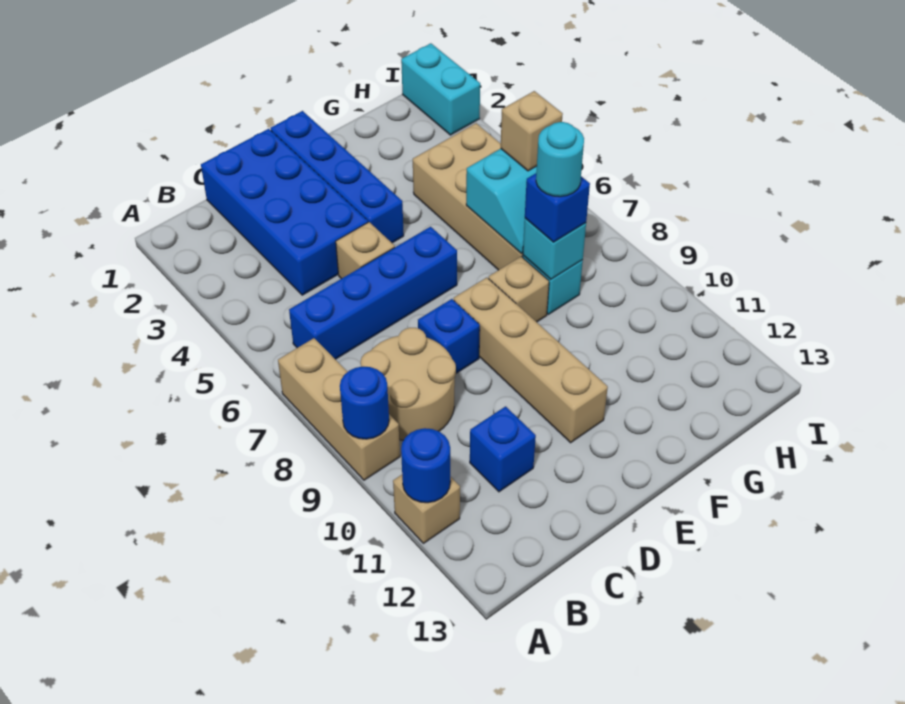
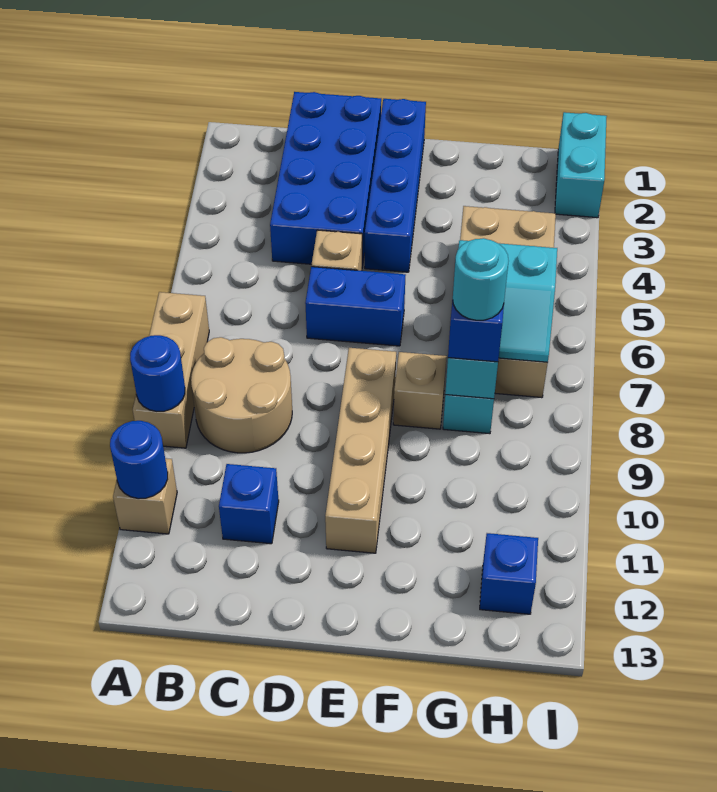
blue brick B6:E6 level 1 -> blue brick D6:E6 level 1
blue brick D8 level 1 -> blue brick H12 level 1
tan brick H6 level 3 -> none

